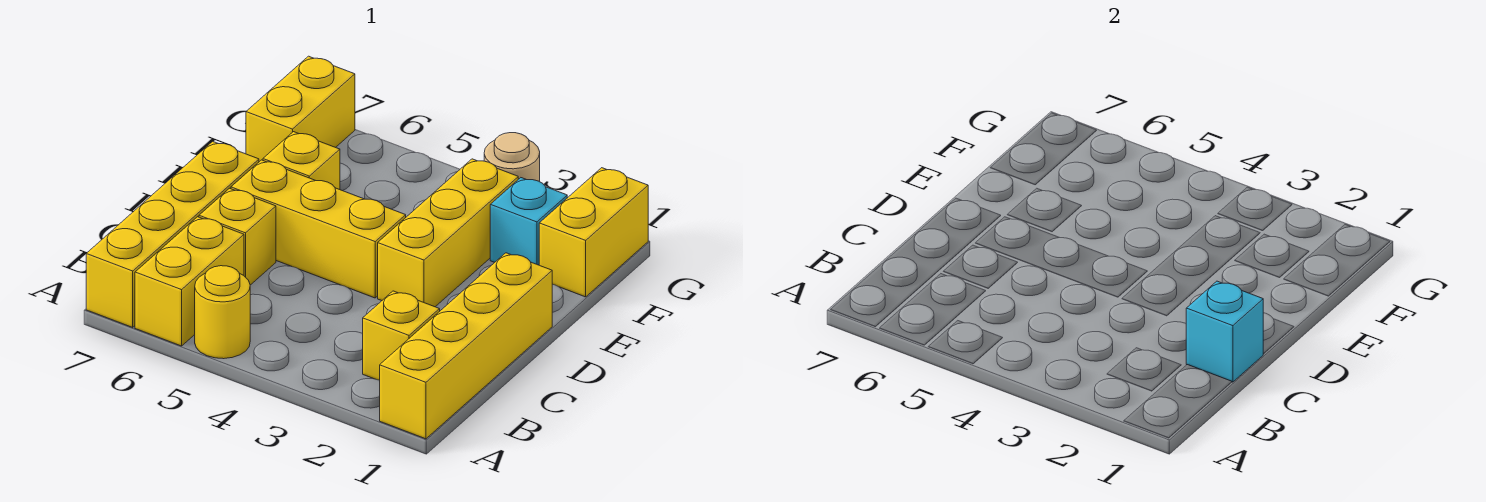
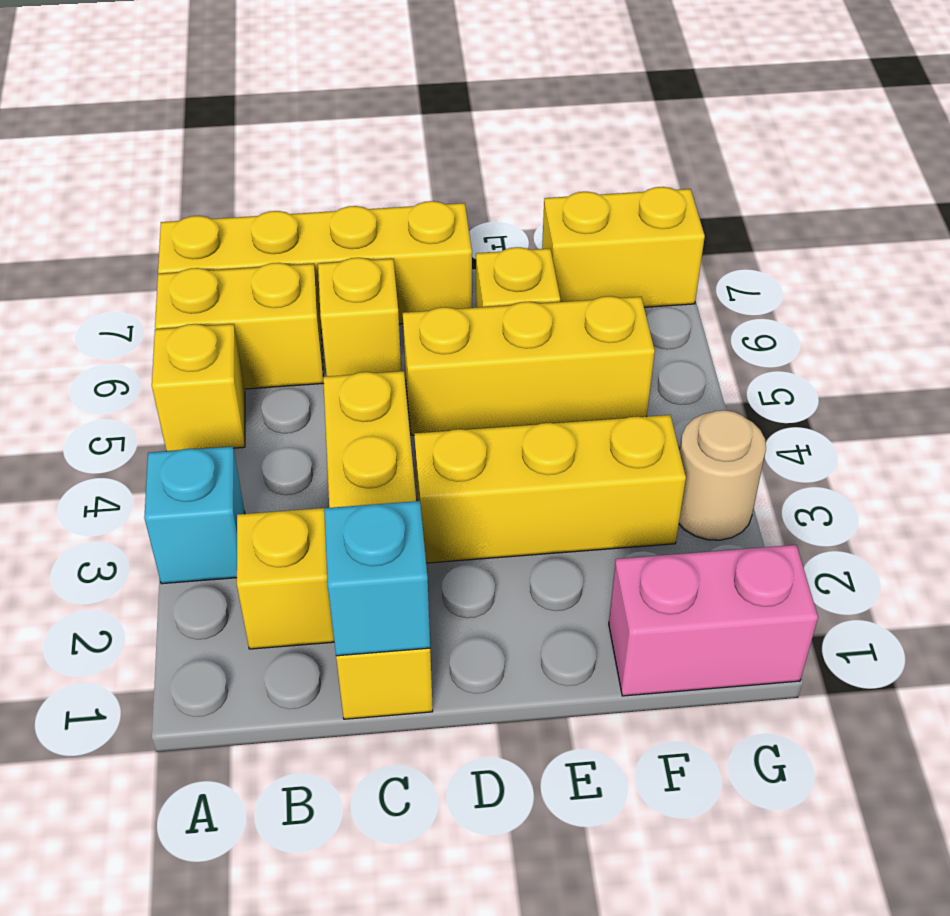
yellow brick A1:D1 level 1 -> yellow brick C1:C4 level 1
yellow round brick A5 level 1 -> yellow brick A5 level 1
yellow brick D4:D6 level 1 -> yellow brick D5:F5 level 1
yellow brick F1:G1 level 1 -> pink brick F1:G1 level 1
cyan brick F2 level 1 -> cyan brick A3 level 1

